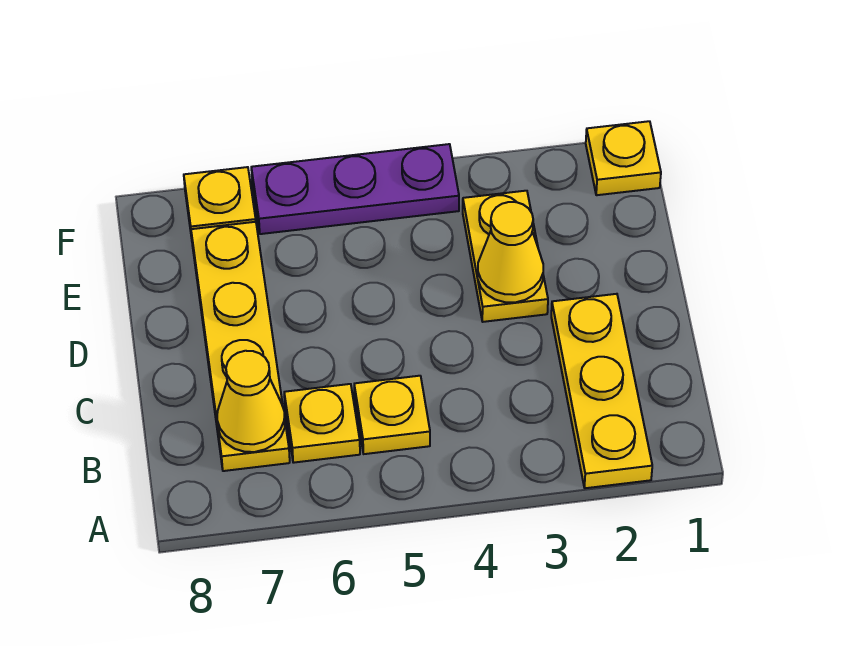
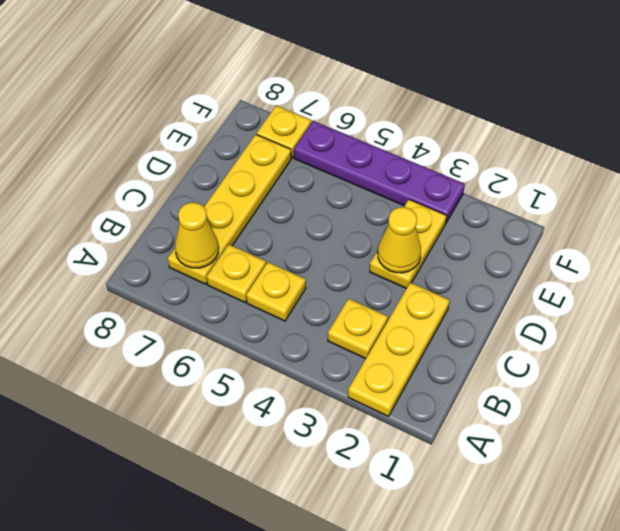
yellow plate F1 level 1 -> yellow plate B3 level 1
purple plate F4:F6 level 1 -> purple plate F3:F6 level 1

